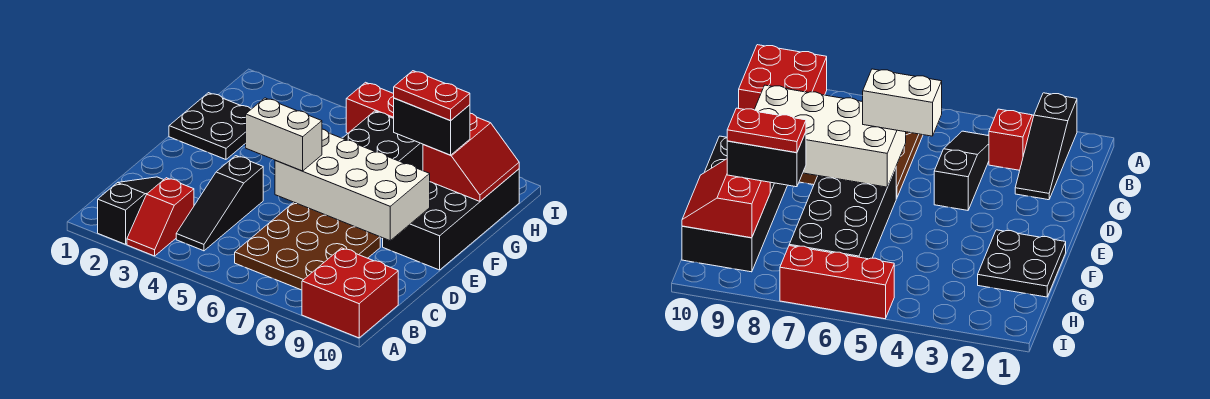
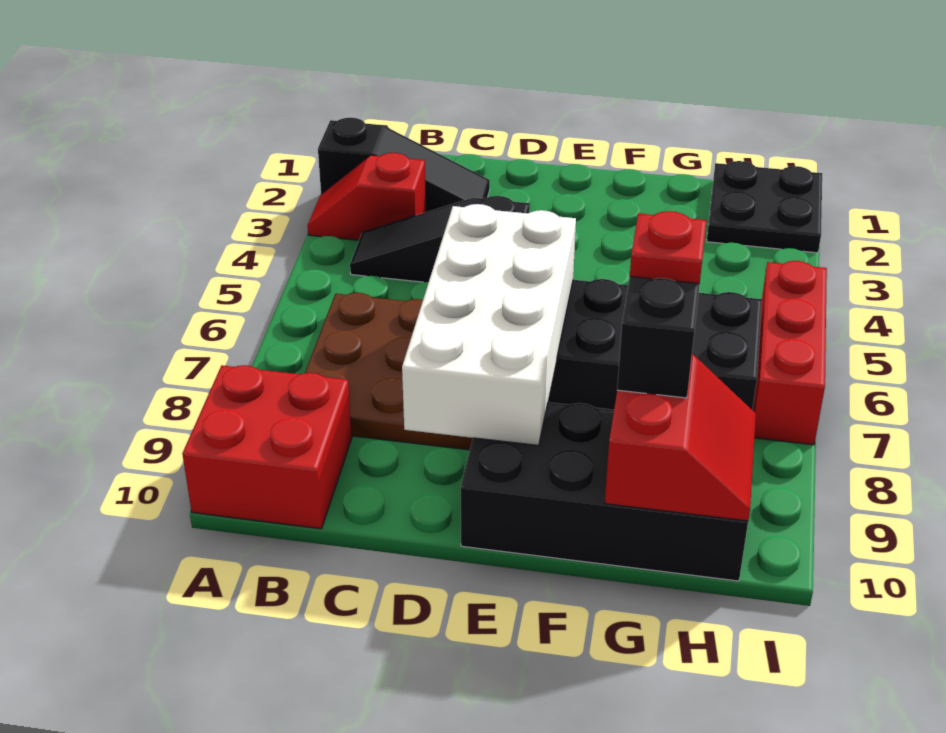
white brick D5:D6 level 3 -> none
black plate F1:G2 level 1 -> black plate H1:I2 level 1
red plate G8:G9 level 4 -> red plate G8 level 4
red slope G9:H10 level 2 top 9 -> red slope G9:H10 level 2 top G

